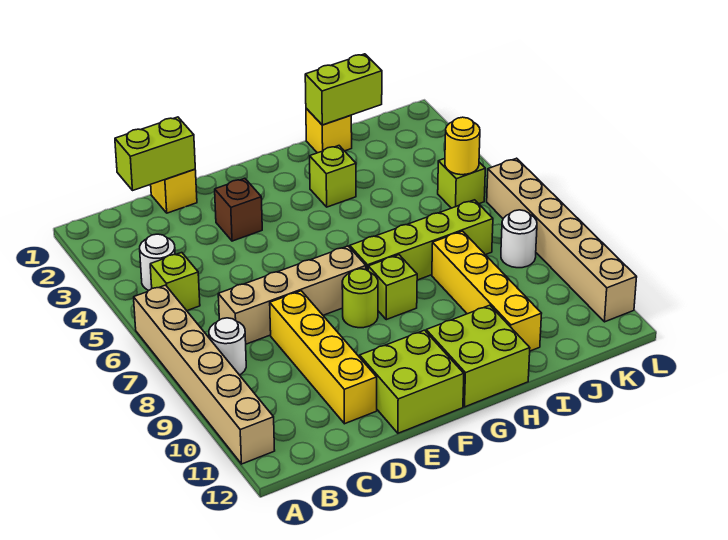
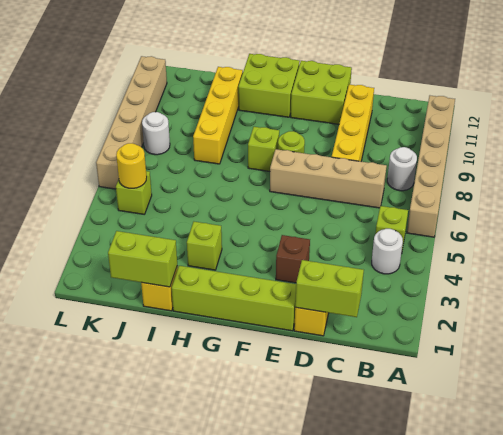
lime brick G7:J7 level 1 -> lime brick E1:H1 level 1

